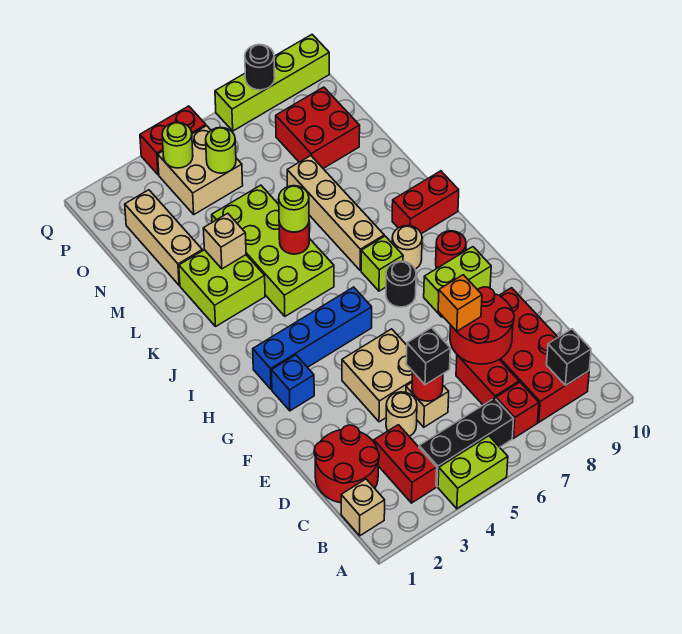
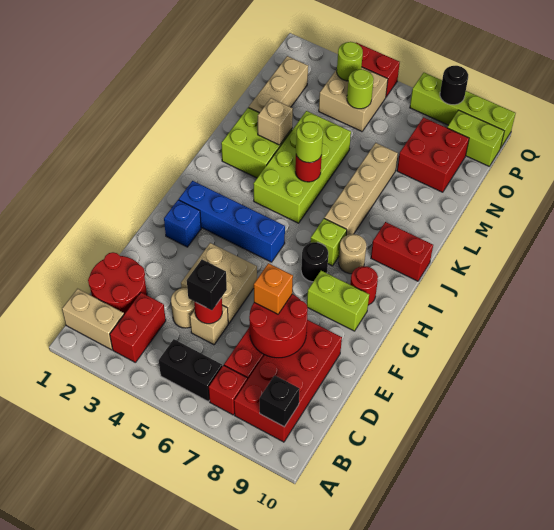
lime brick A4:A5 level 1 -> lime brick P9:P10 level 1
tan brick B1 level 1 -> tan brick B1:B2 level 1
black brick B4:B6 level 1 -> black brick B5:B6 level 1

